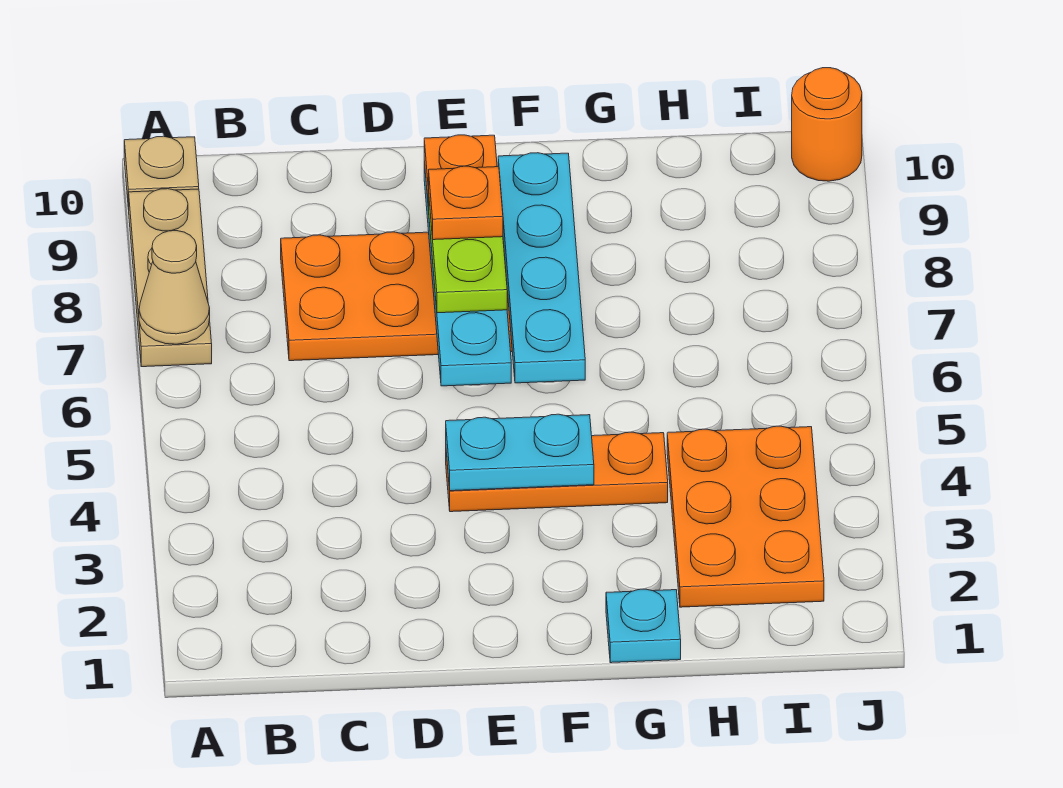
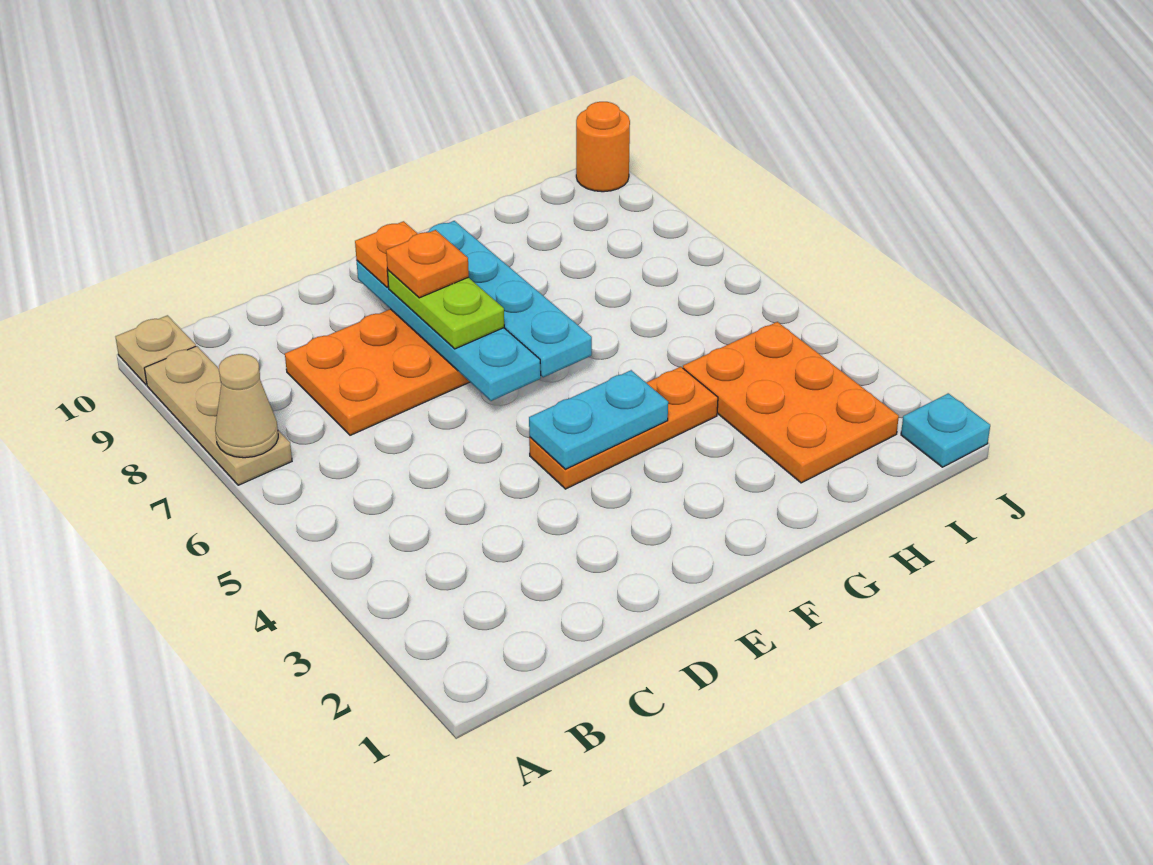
cyan plate G1 level 1 -> cyan plate J1 level 1

